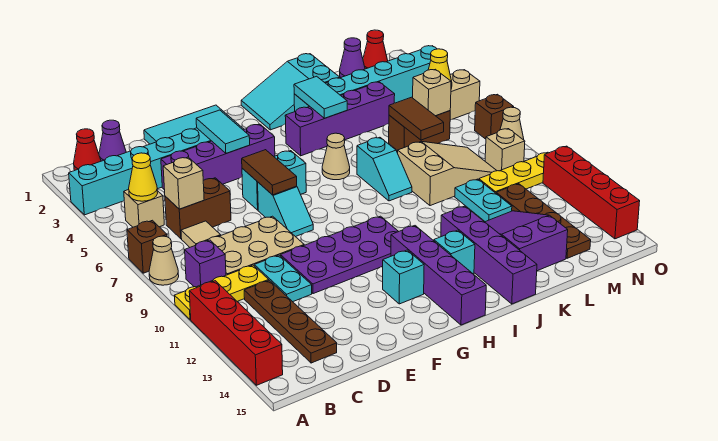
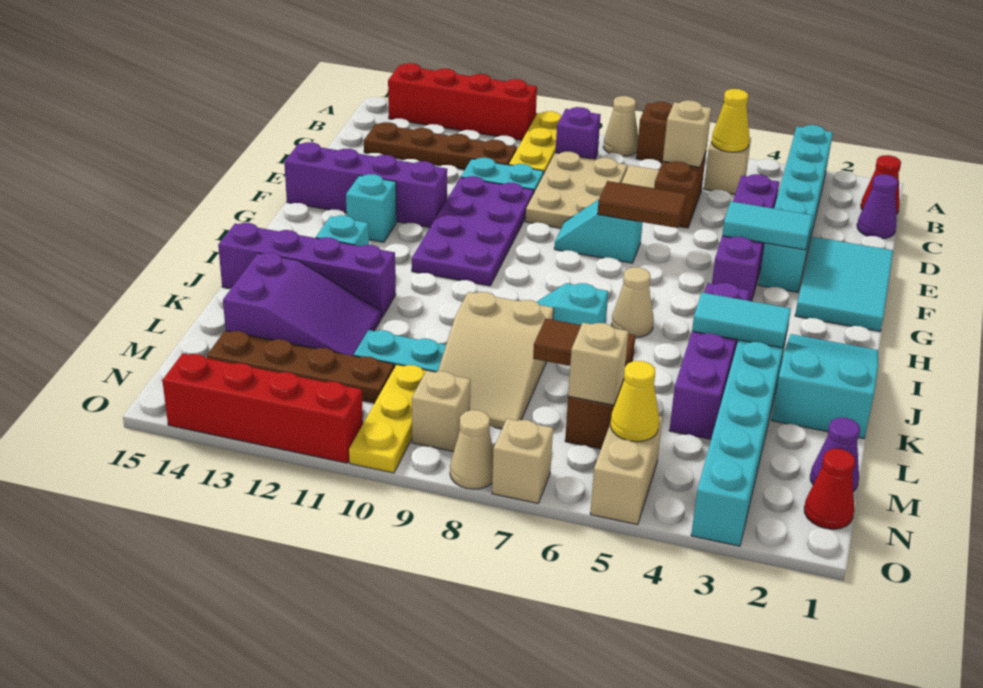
cyan brick F6:G6 level 1 -> none
purple brick H12:H15 level 1 -> purple brick F12:F15 level 1
brown brick O7 level 1 -> tan brick O7 level 1

